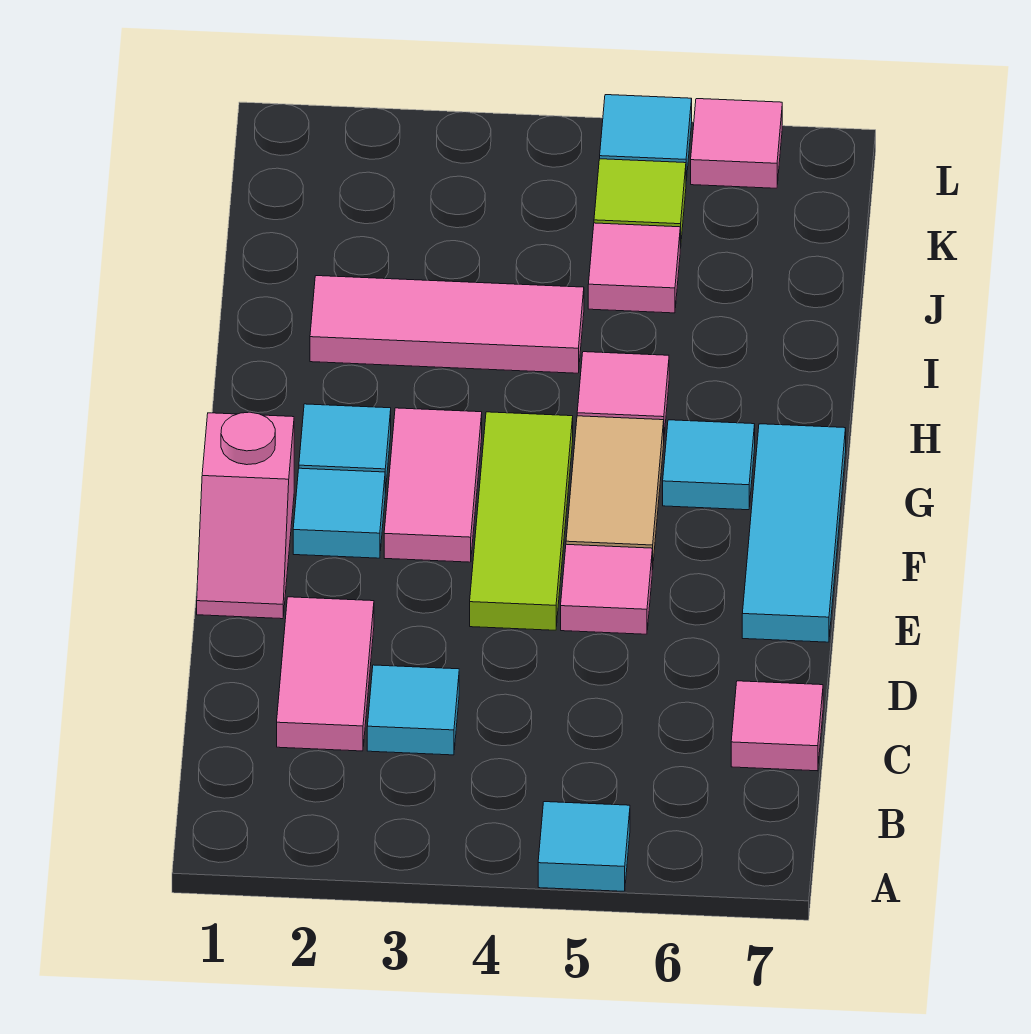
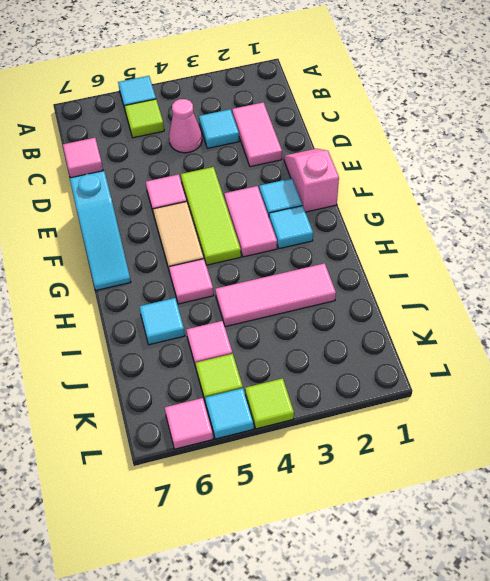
none -> lime tile B5 level 1
none -> pink cone C4 level 1
cyan tile E7:G7 level 1 -> cyan slope E7:G7 level 1 top E
cyan tile G6 level 1 -> cyan tile I6 level 1
none -> lime tile L4 level 1

